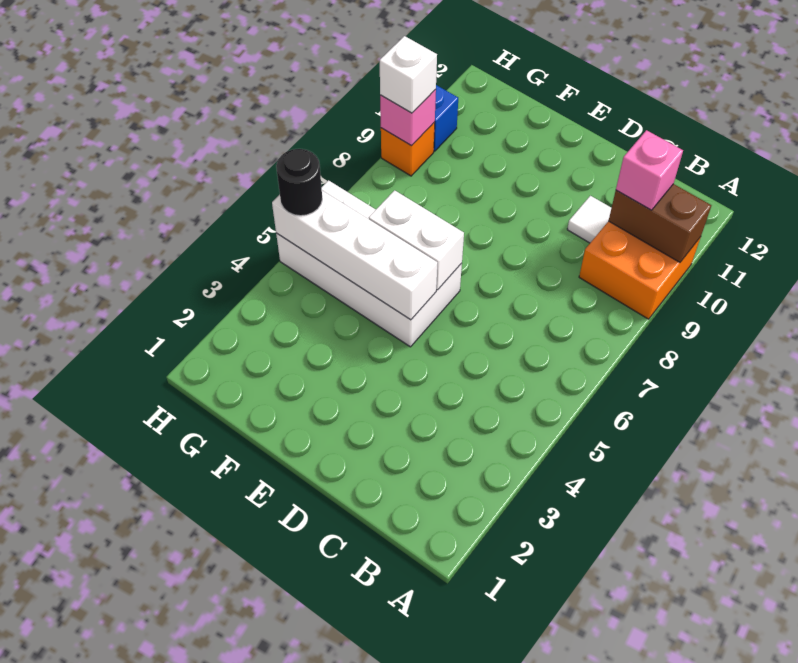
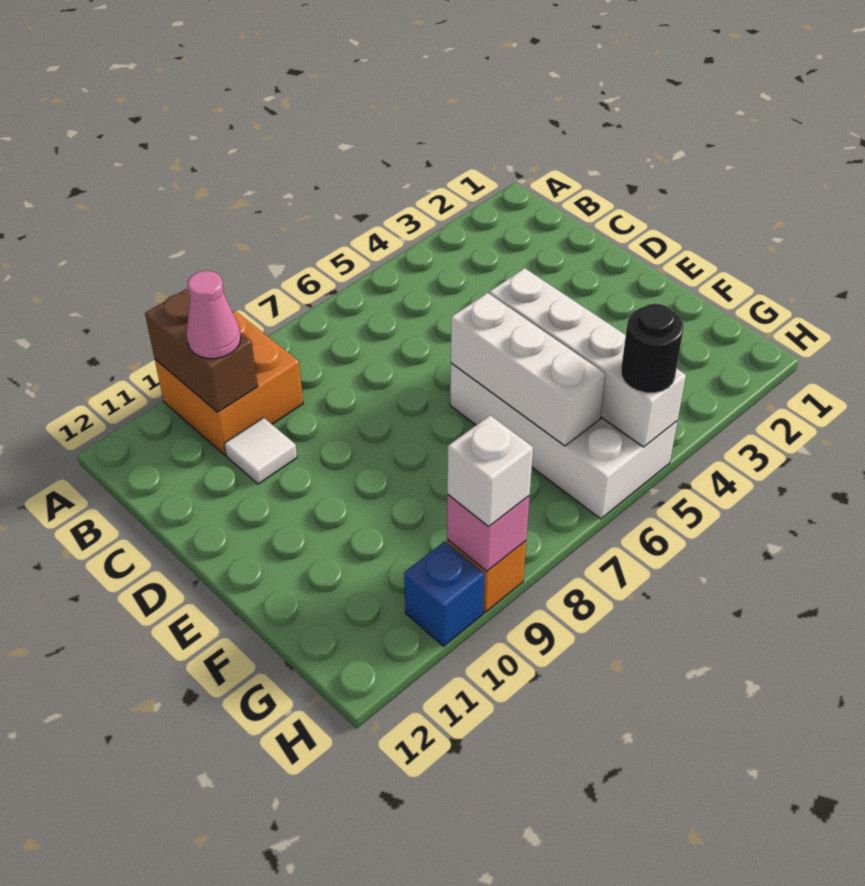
pink brick B10 level 3 -> pink cone B10 level 3
white brick E6:F6 level 2 -> white brick E6:G6 level 2

